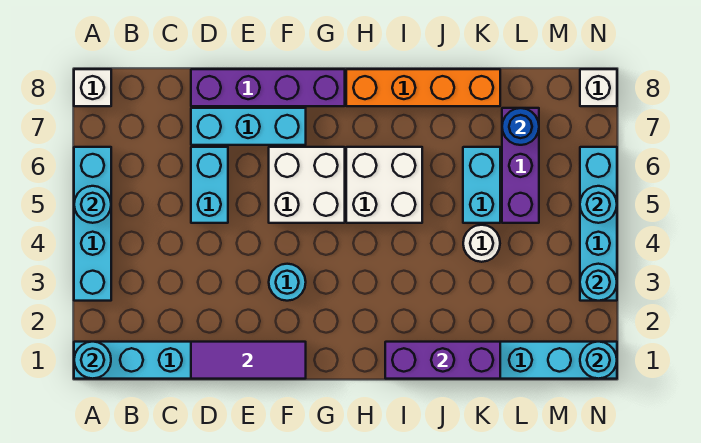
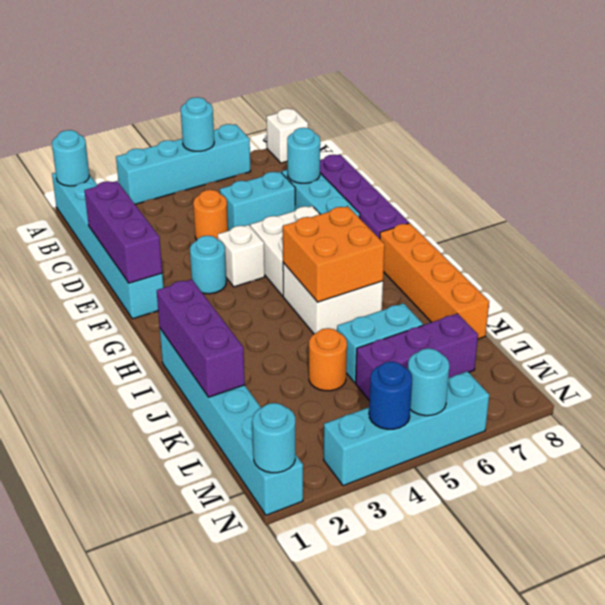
purple tile D1:F1 level 2 -> purple brick D1:F1 level 2
none -> orange round brick D4 level 1
none -> orange brick H5:I6 level 2
white round brick K4 level 1 -> orange round brick K4 level 1
blue round brick L7 level 2 -> blue round brick N4 level 2
cyan round brick N3 level 2 -> cyan round brick D7 level 2
white brick N8 level 1 -> white brick F4 level 1

